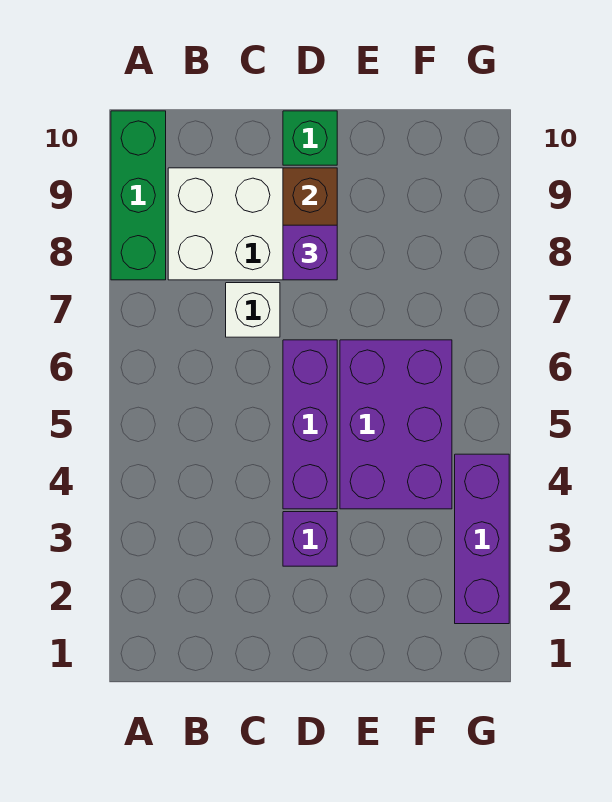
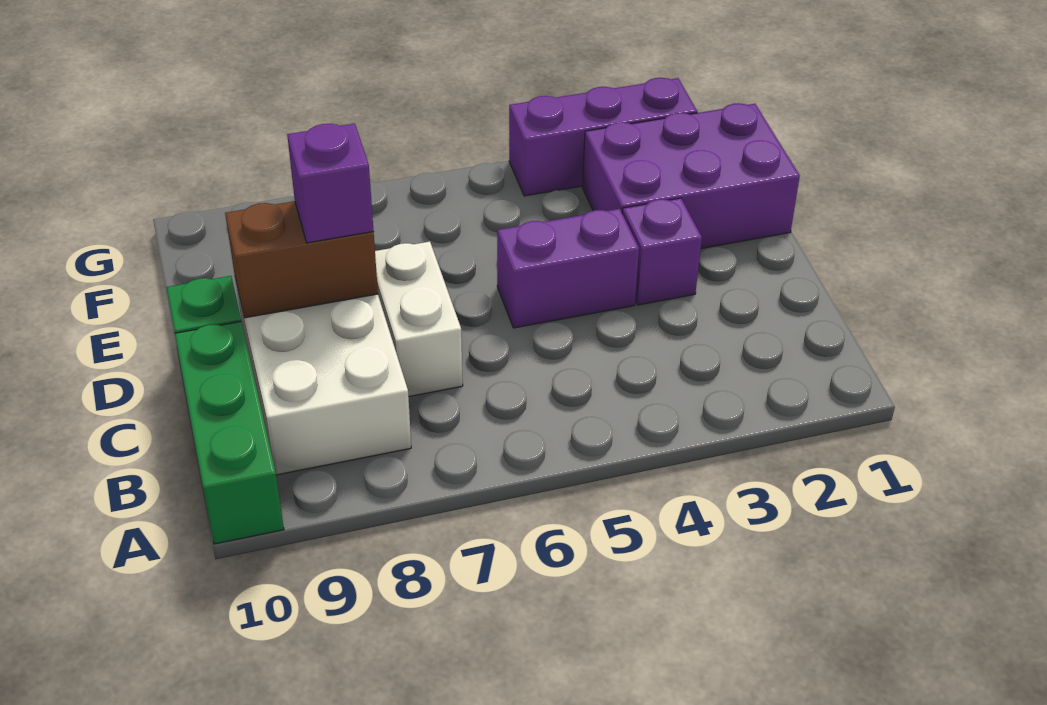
green brick A8:A10 level 1 -> green brick A10:C10 level 1
white brick C7 level 1 -> white brick C7:D7 level 1
purple brick D4:D6 level 1 -> purple brick D4:D5 level 1
purple brick E4:F6 level 1 -> purple brick E1:F3 level 1

